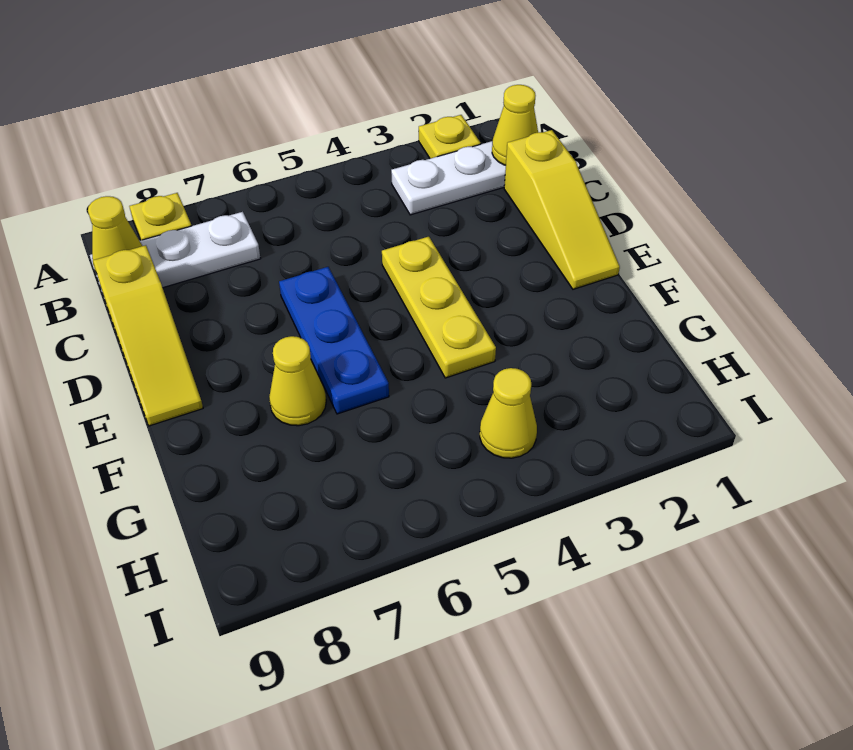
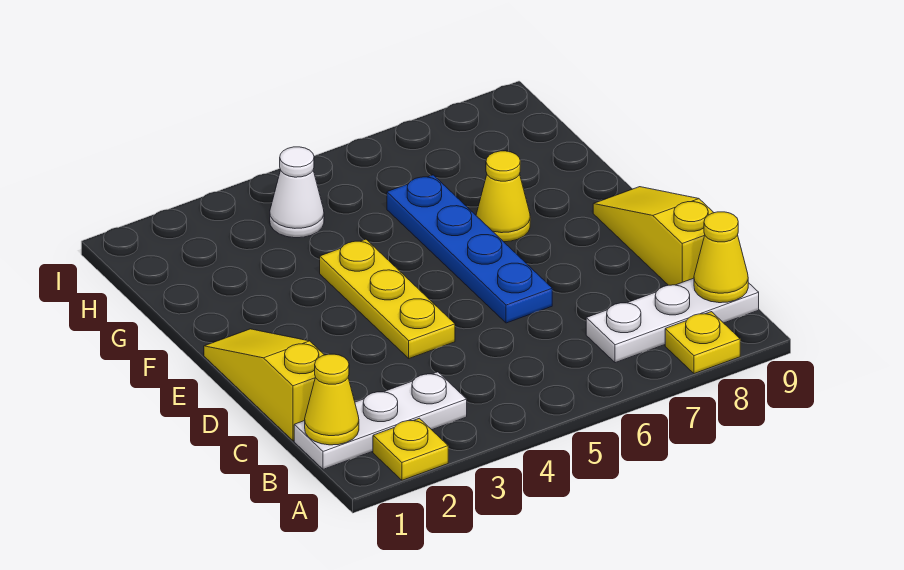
blue plate D6:F6 level 1 -> blue plate D6:G6 level 1
yellow cone H4 level 1 -> white cone H4 level 1

